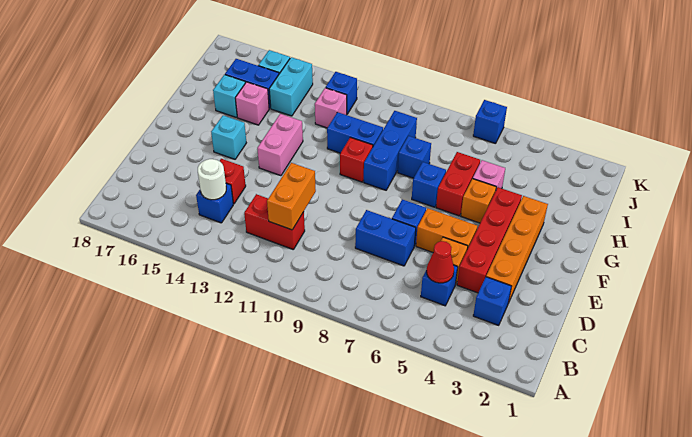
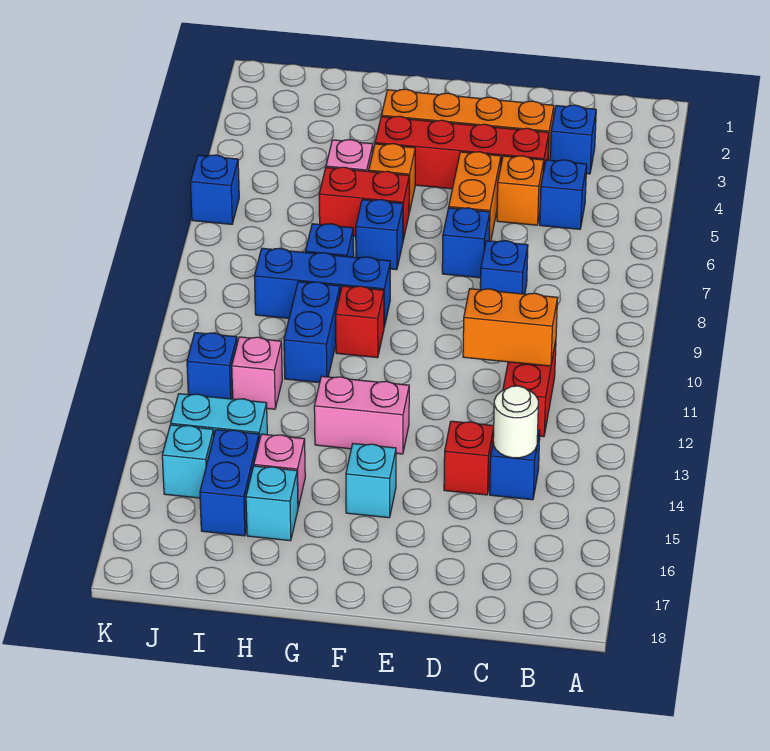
red cone C5 level 2 -> none
blue brick D7:D8 level 1 -> blue brick D8 level 1

